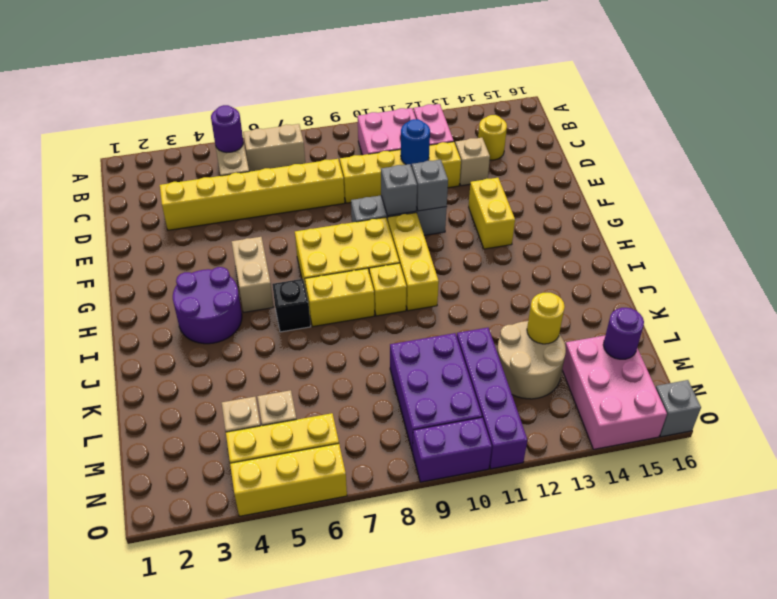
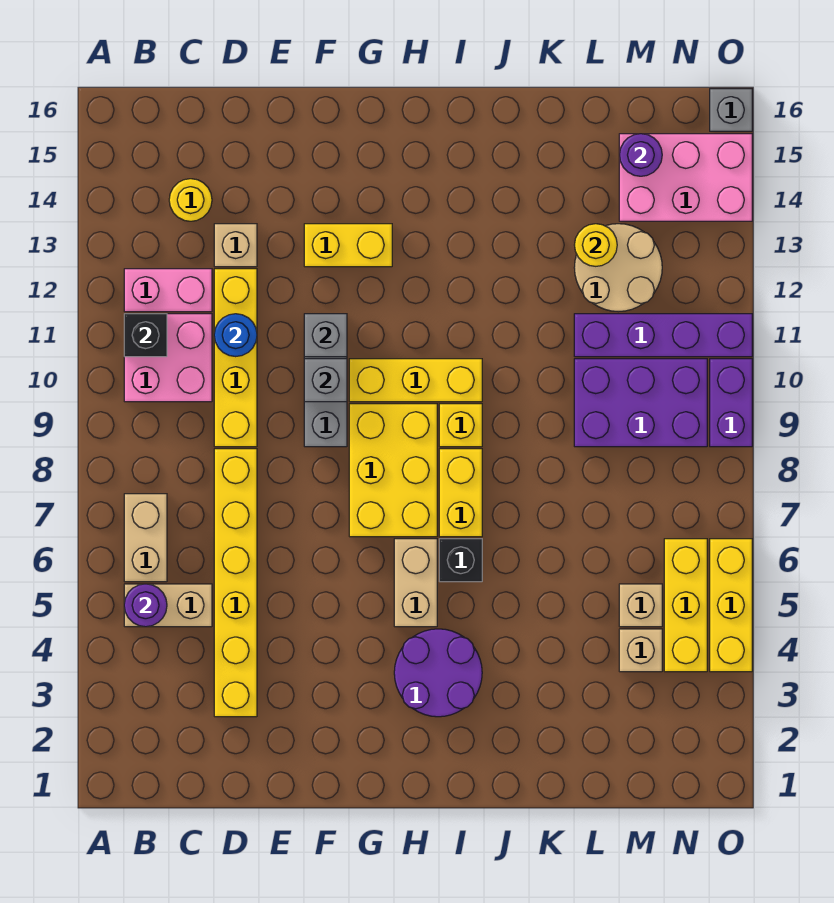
none -> black brick B11 level 2
tan brick G5:H5 level 1 -> tan brick H5:H6 level 1

